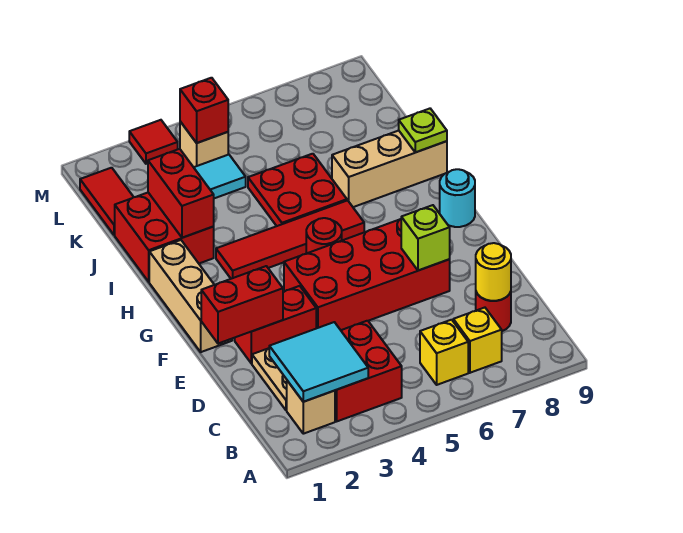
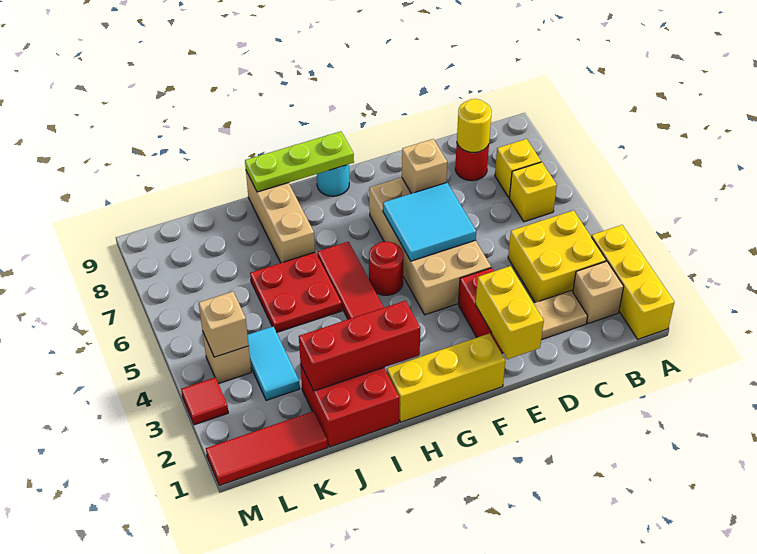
none -> yellow brick A1:A3 level 1
cyan tile B2:C3 level 2 -> cyan tile E5:F6 level 2
red brick B3:C4 level 1 -> yellow brick B3:C4 level 1
red brick E1:E2 level 2 -> yellow brick E1:E2 level 2
red brick E4:F7 level 1 -> tan brick E4:F7 level 1
lime brick E7 level 2 -> tan brick E7 level 2
tan brick F1:H1 level 1 -> yellow brick F1:H1 level 1
red brick I2:J2 level 2 -> red brick H2:J2 level 2
lime plate I9 level 2 -> lime plate G9:I9 level 2
red tile K1:L1 level 1 -> red tile K1:M1 level 1
red brick L4 level 2 -> tan brick L4 level 2

